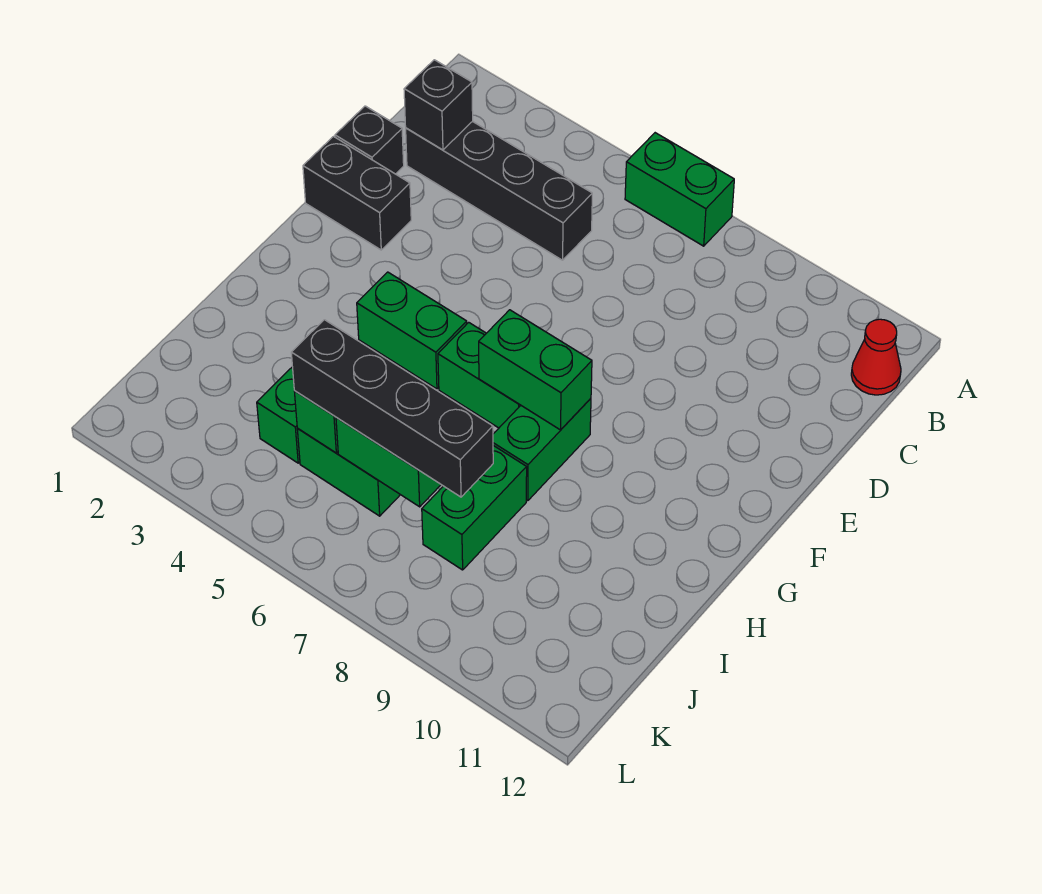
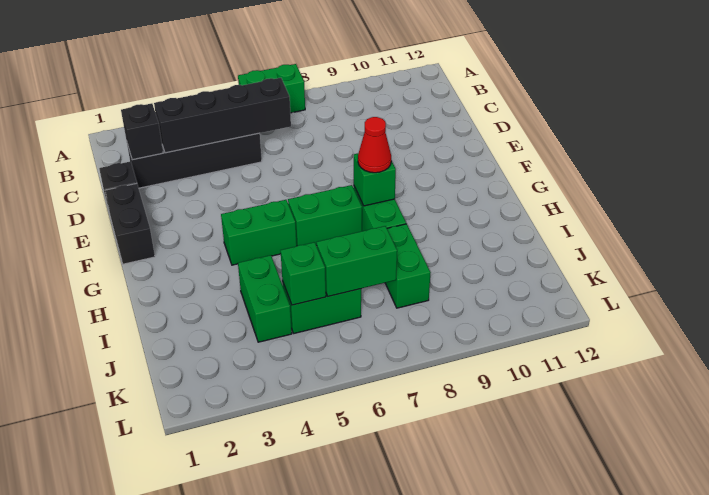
red cone B12 level 1 -> red cone G8 level 3
black brick E1:E2 level 1 -> black brick E1:F1 level 1
green brick G7:G8 level 2 -> green brick G8 level 2
black brick J5:J8 level 3 -> black brick C3:C6 level 2

